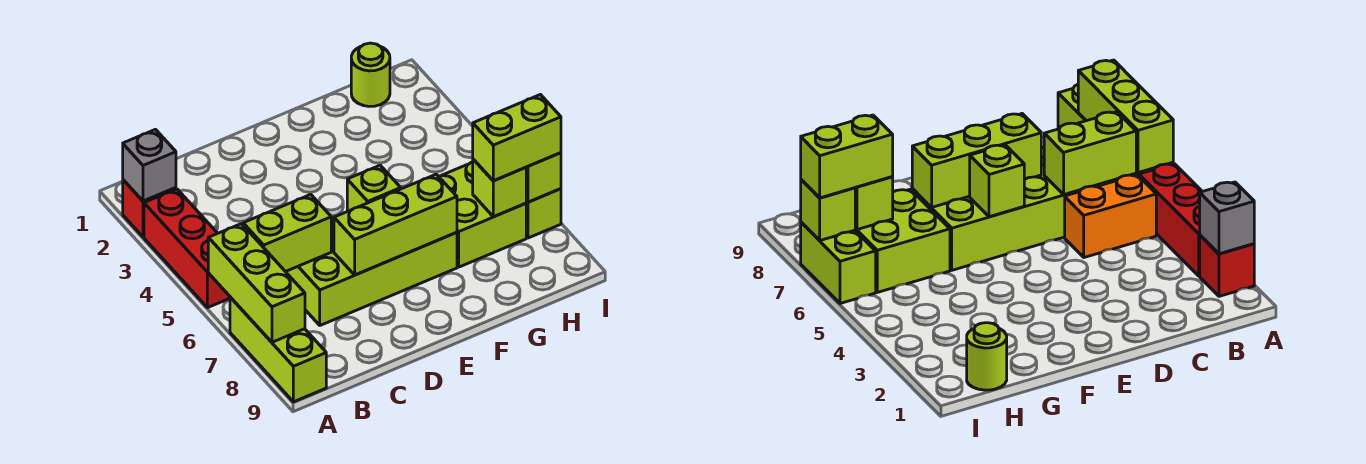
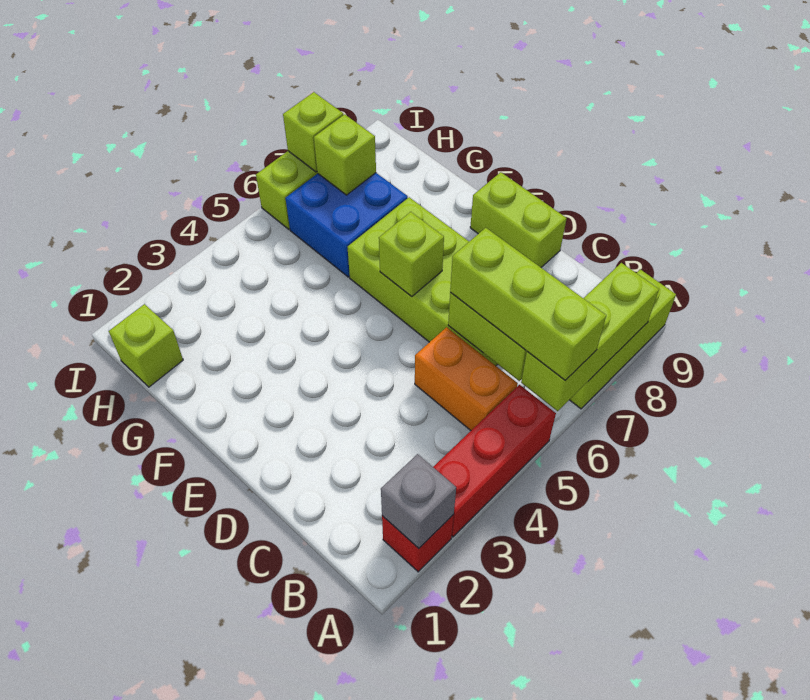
lime brick D7:F7 level 2 -> lime brick A6:C6 level 3
lime brick G6:H7 level 1 -> blue brick G6:H7 level 1
lime round brick H1 level 1 -> lime brick H1 level 1
lime brick H7:I7 level 3 -> lime brick D9:E9 level 1

